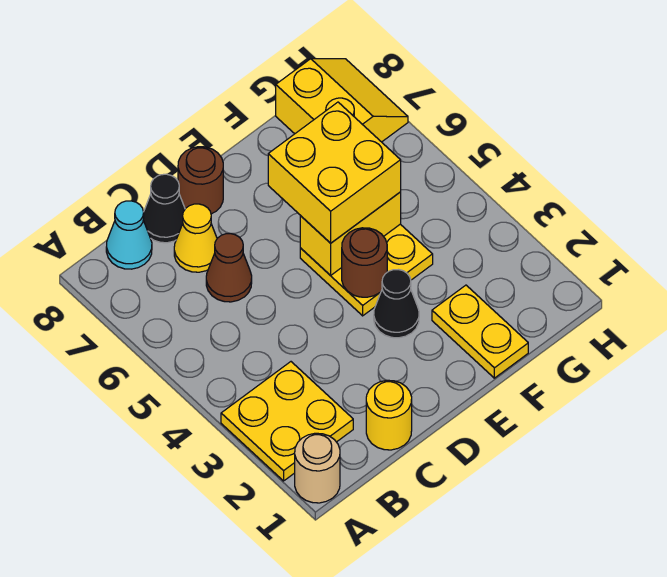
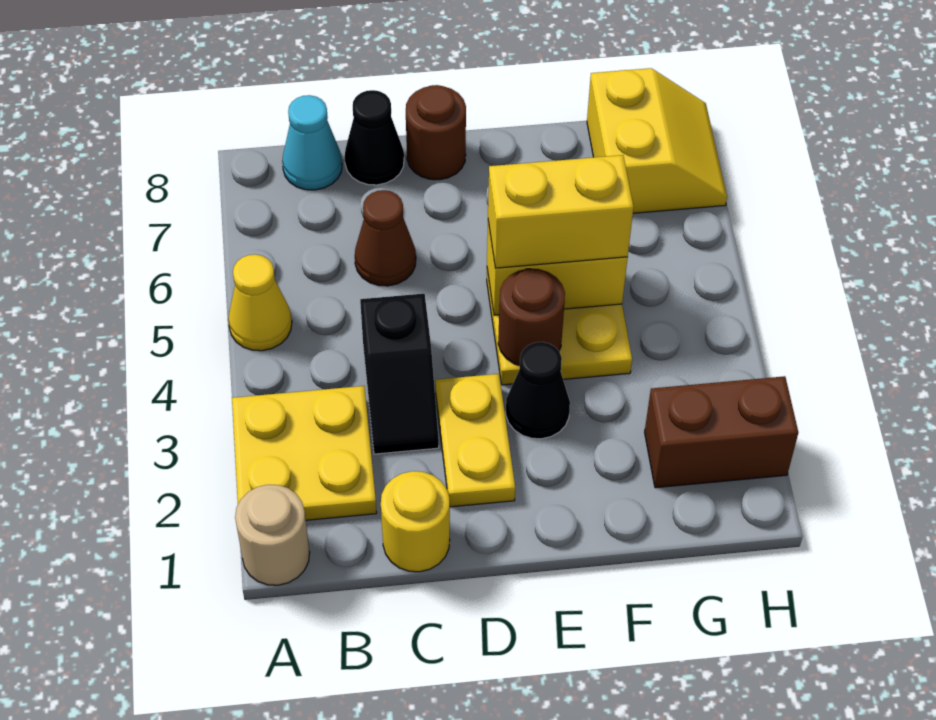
none -> black slope C3:C4 level 1 top 4
yellow cone C7 level 1 -> yellow cone A5 level 1
yellow brick E5:F6 level 3 -> yellow brick E5:F5 level 3
yellow plate F1:F2 level 1 -> yellow plate D2:D3 level 1
none -> brown brick G2:H2 level 1

